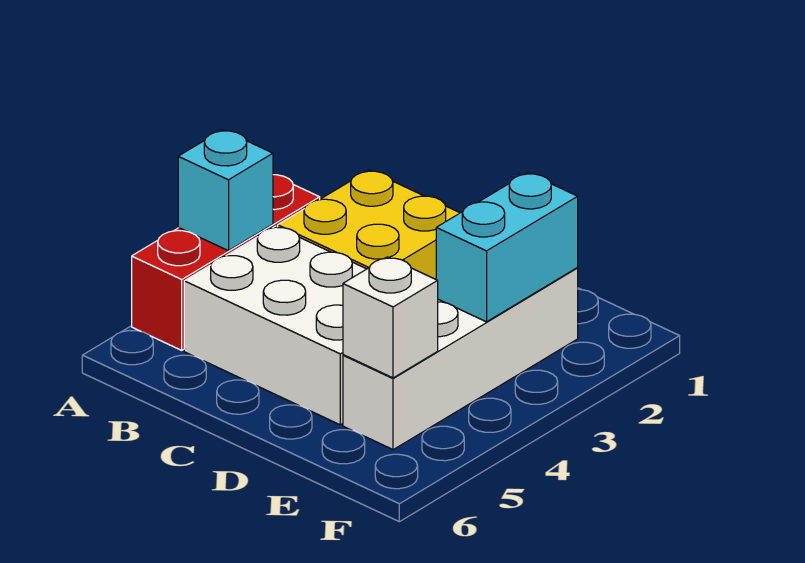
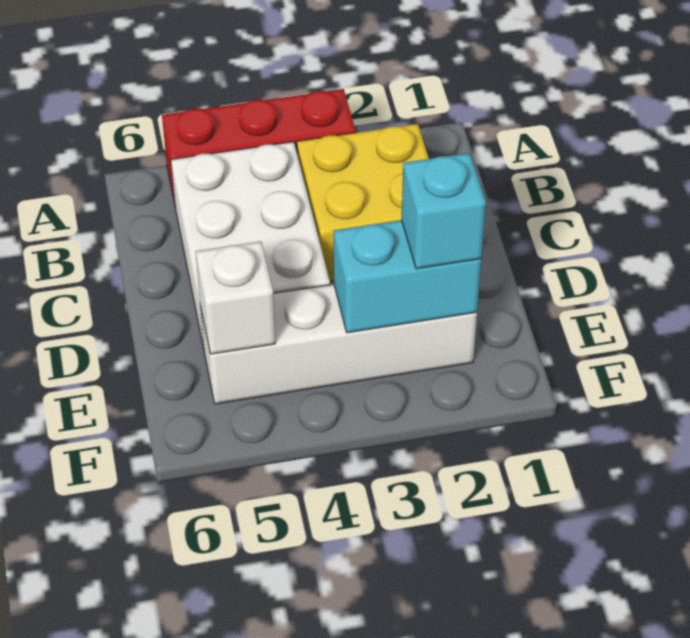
cyan brick A4 level 2 -> cyan brick E2 level 3

